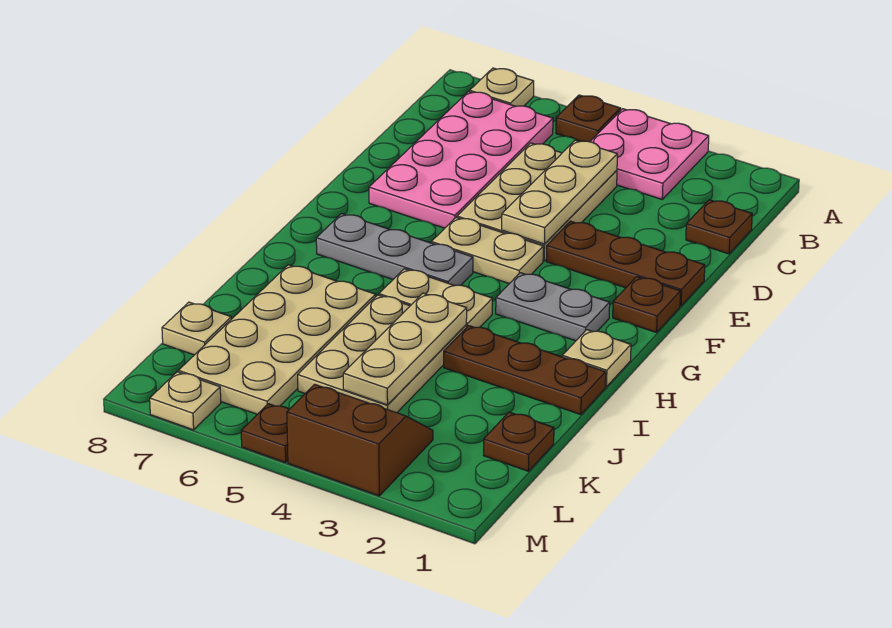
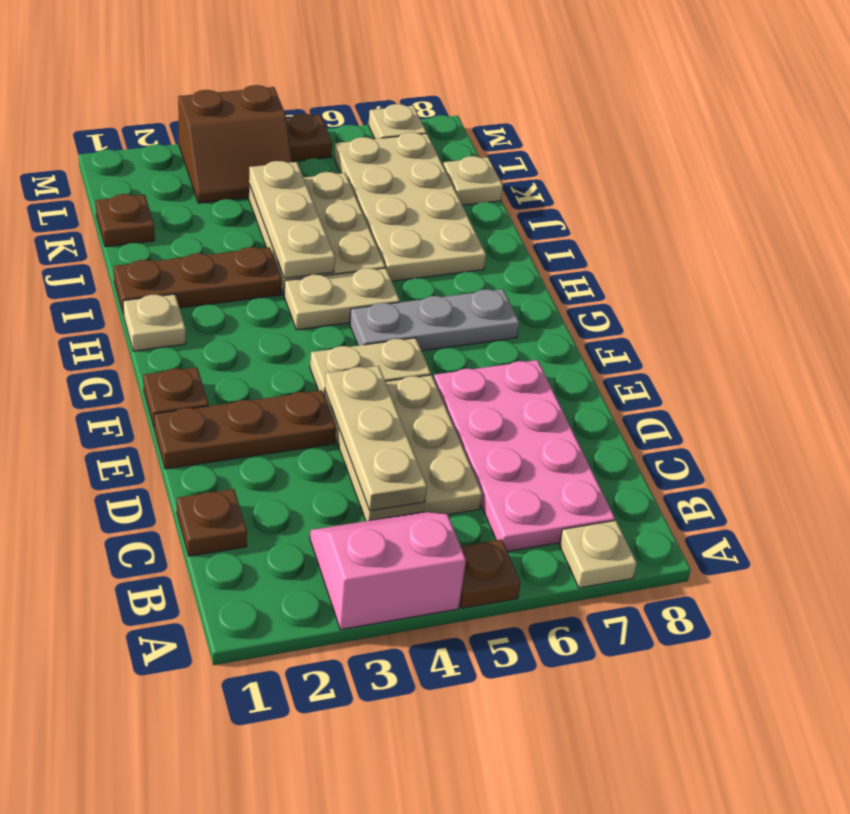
pink plate A3:B4 level 1 -> pink slope A3:B4 level 1 top A
grey plate G2:G3 level 1 -> none

